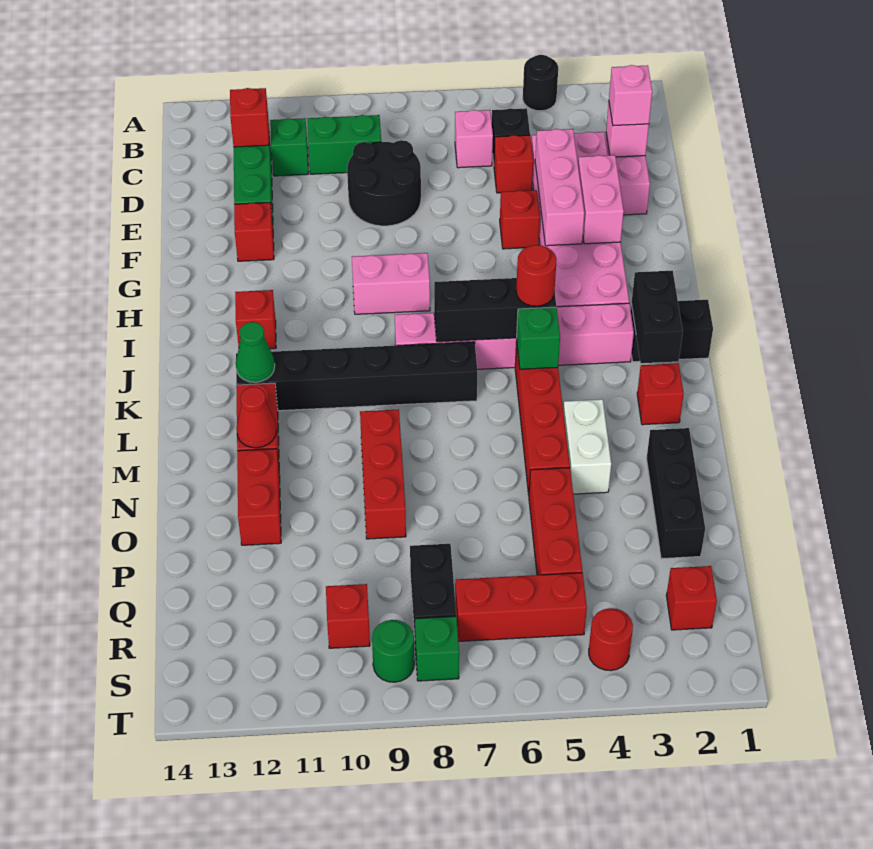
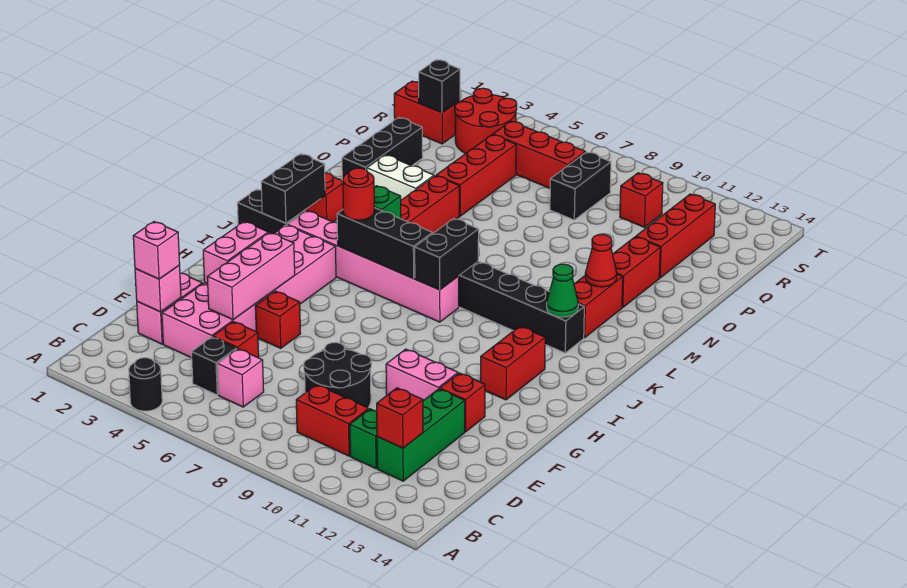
green brick C9:C10 level 1 -> red brick C9:C10 level 1
pink brick H8:H9 level 1 -> pink brick F10:F11 level 1
red brick I12 level 1 -> red brick H12:I12 level 1
none -> black brick J8:K8 level 2
white brick M4:N4 level 1 -> white brick N3:N4 level 1
red brick M9:O9 level 1 -> red brick P12:R12 level 1
red brick R2 level 1 -> red brick R1:R2 level 1
none -> black brick R2 level 2
red round brick S4 level 1 -> red round brick R3:S4 level 1
green brick S8 level 1 -> none
green round brick S9 level 1 -> none

